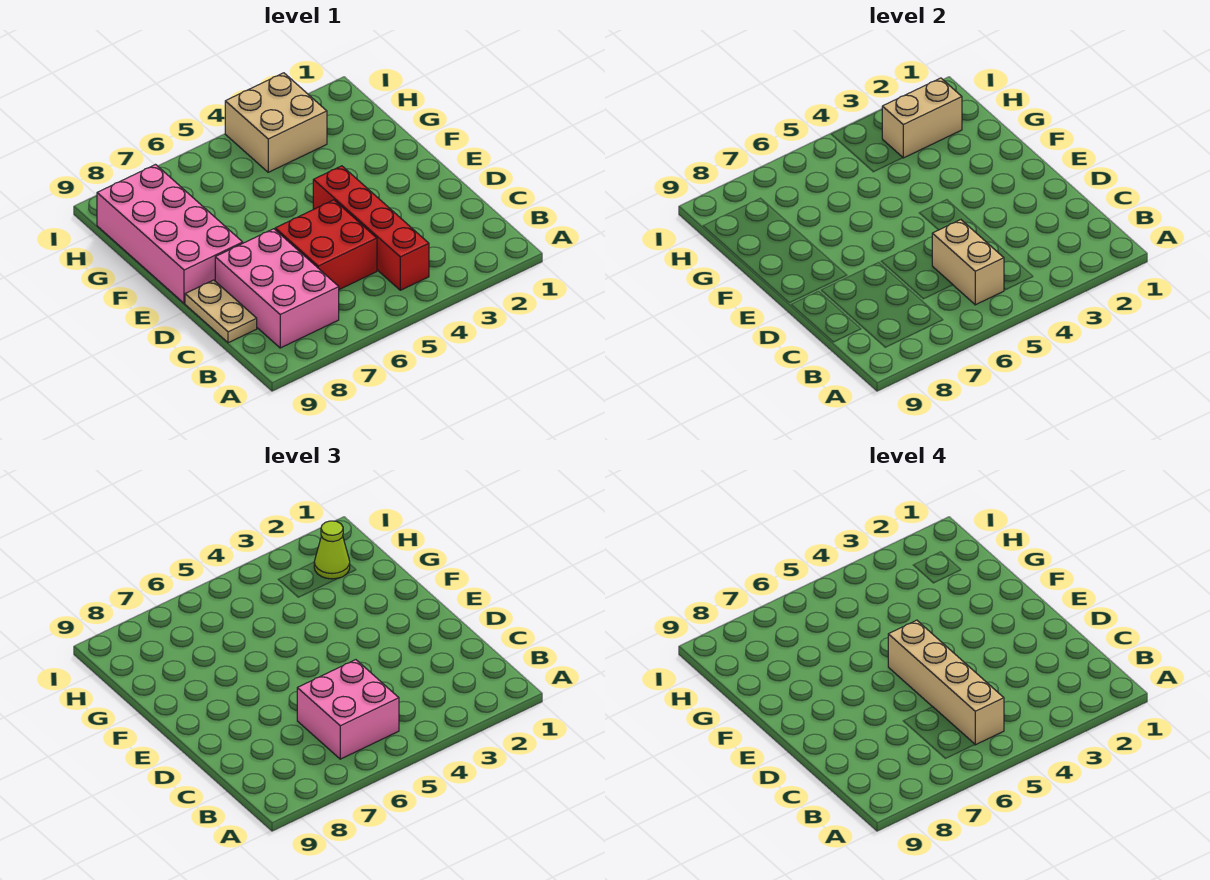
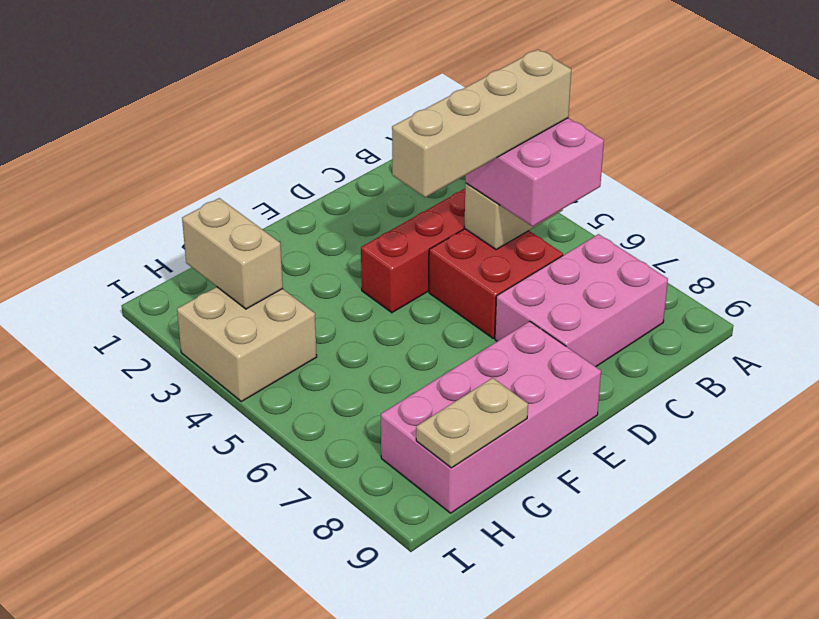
tan plate C9:D9 level 1 -> tan plate G9:H9 level 2
lime cone H2 level 3 -> none

